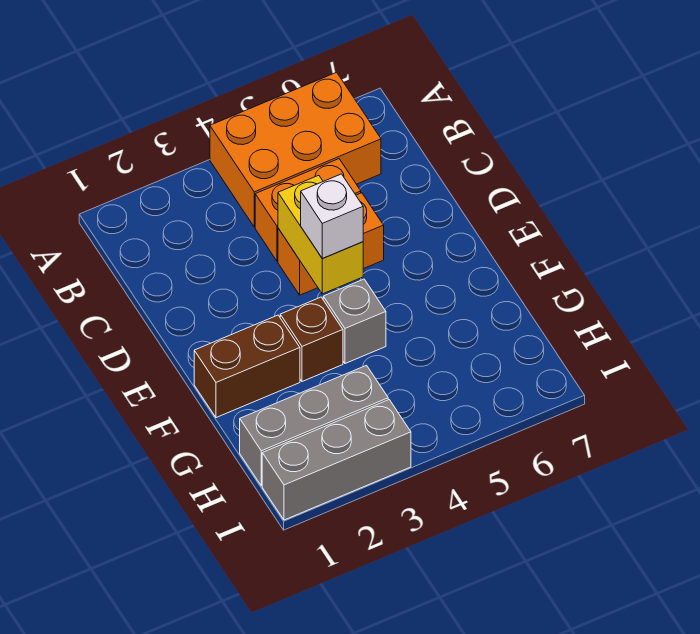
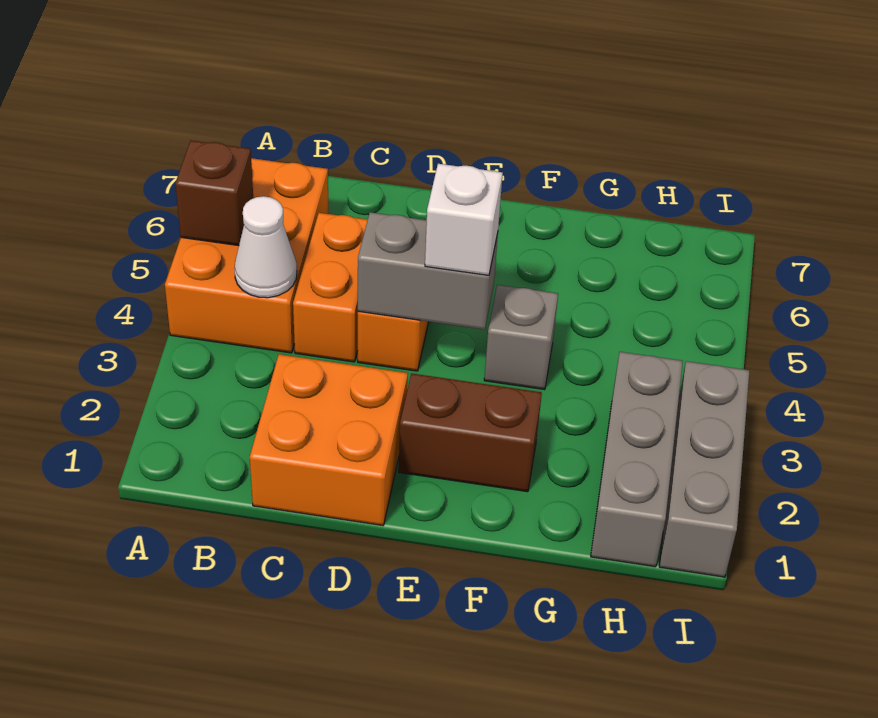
none -> white cone B4 level 2
none -> orange brick C1:D2 level 1
yellow brick D4:E4 level 2 -> grey brick D4:E4 level 2
brown brick F1:F2 level 1 -> brown brick E2:F2 level 1
brown brick F3 level 1 -> brown brick A5 level 2

